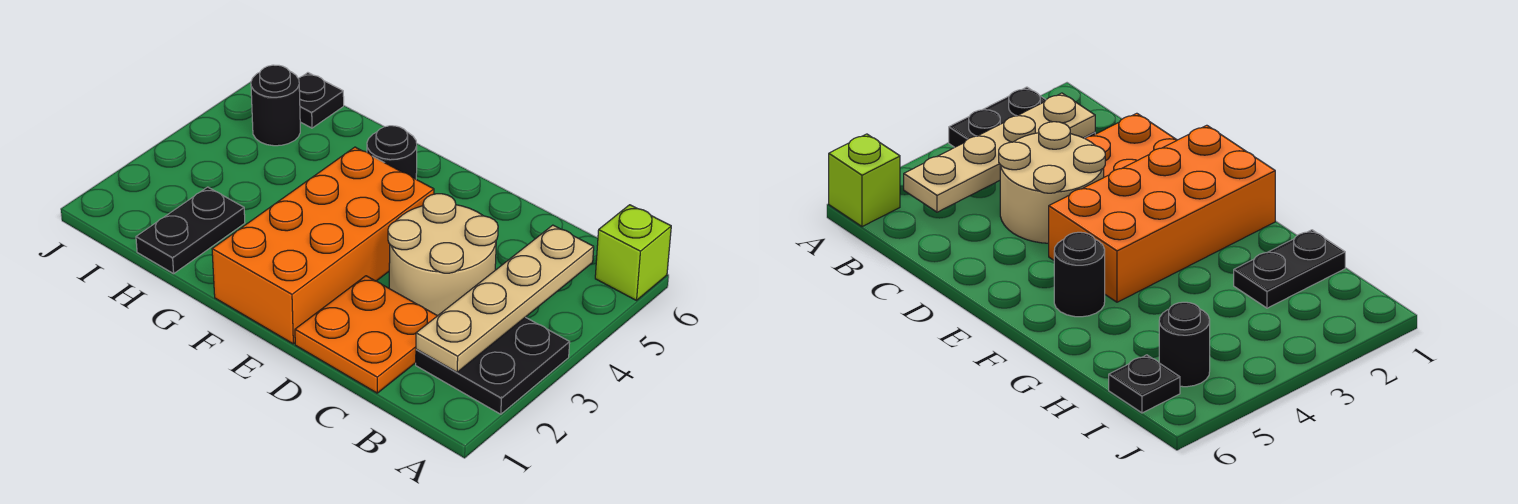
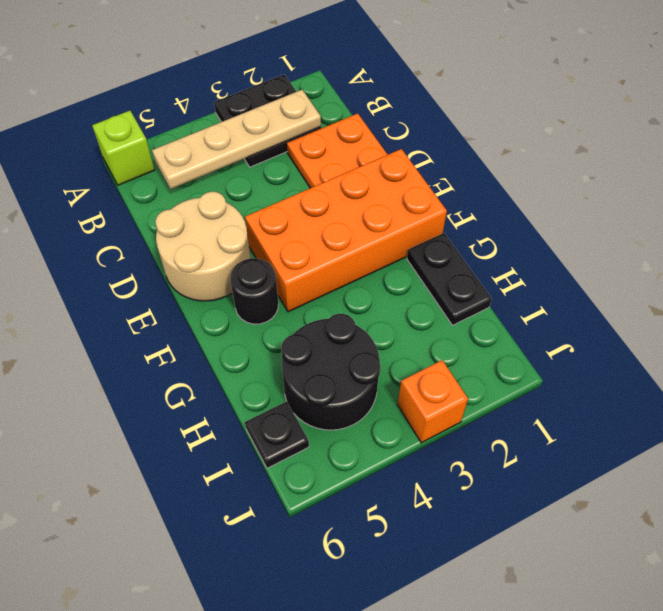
tan round brick C3:D4 level 1 -> tan round brick D5:E6 level 1
black plate H1:H2 level 1 -> black plate G1:H1 level 1
black round brick I5 level 1 -> black round brick H4:I5 level 1
none -> orange brick J3 level 1

